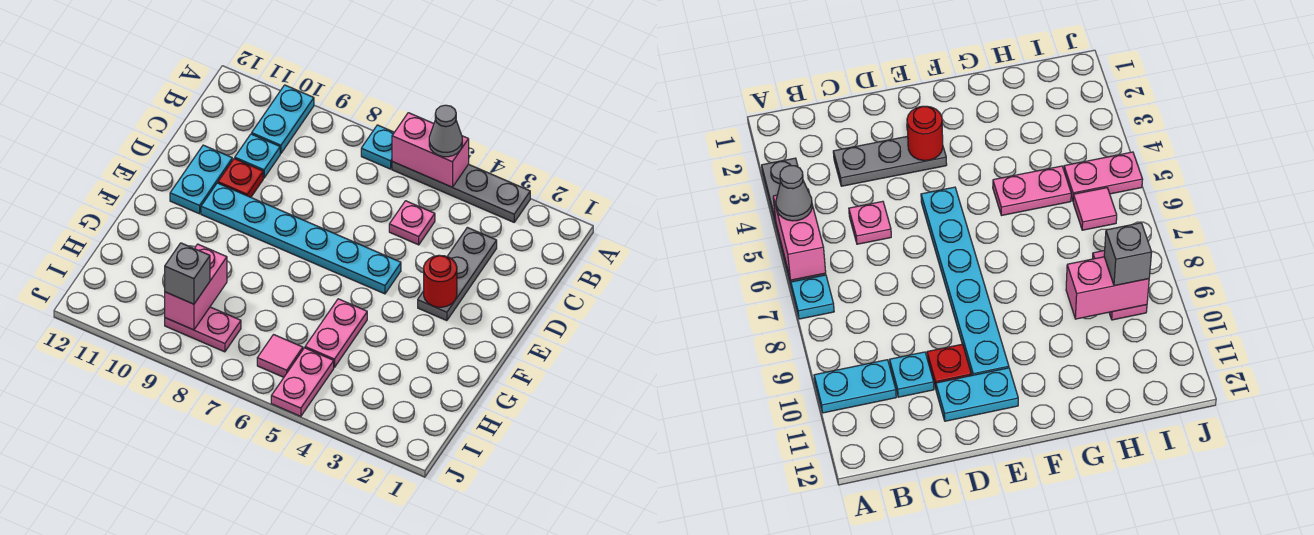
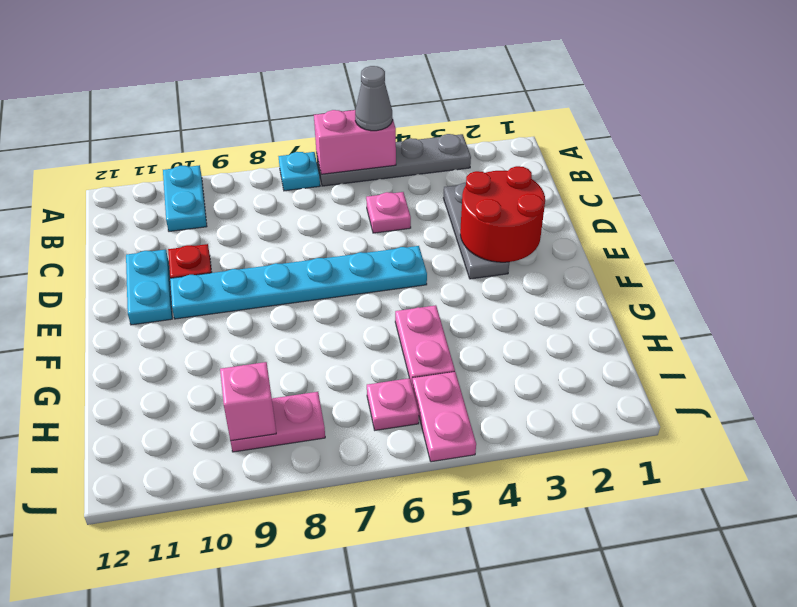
cyan plate C10 level 1 -> none
red round brick E3 level 2 -> red round brick D2:E3 level 2
pink brick H9:I9 level 2 -> pink brick I9 level 2
pink tile I6 level 1 -> pink plate I6 level 1
grey brick I9 level 3 -> none

